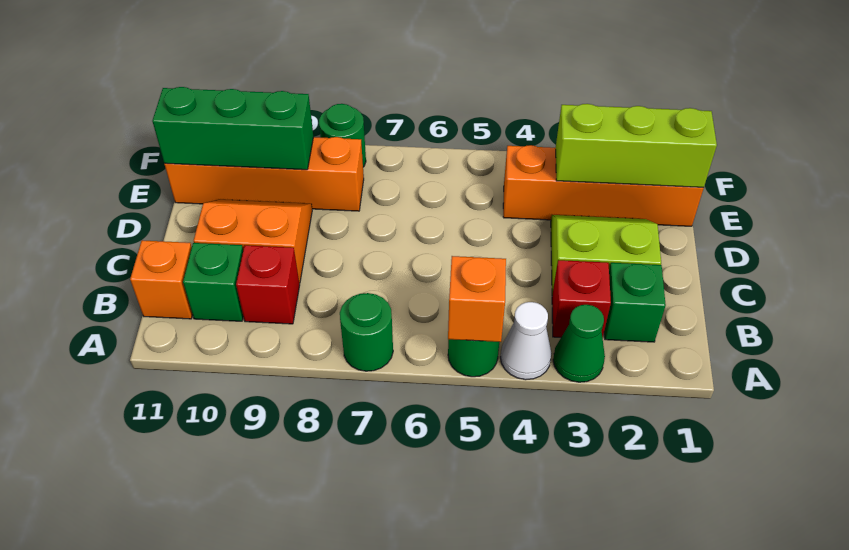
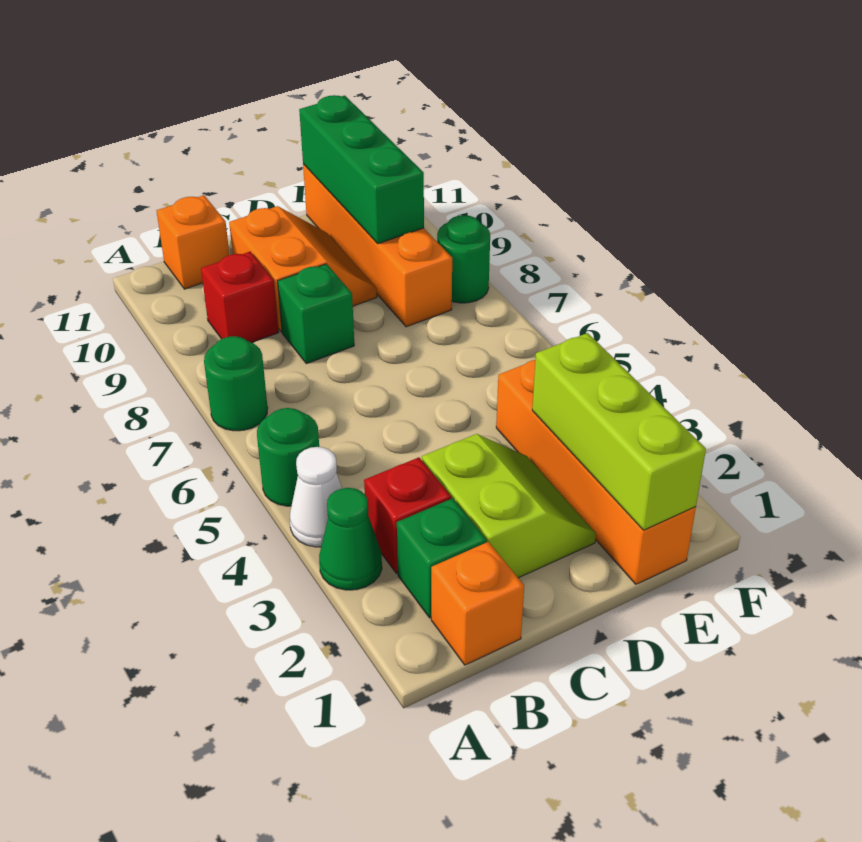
orange brick A5 level 2 -> orange brick B1 level 1
green brick B10 level 1 -> green brick C8 level 1

